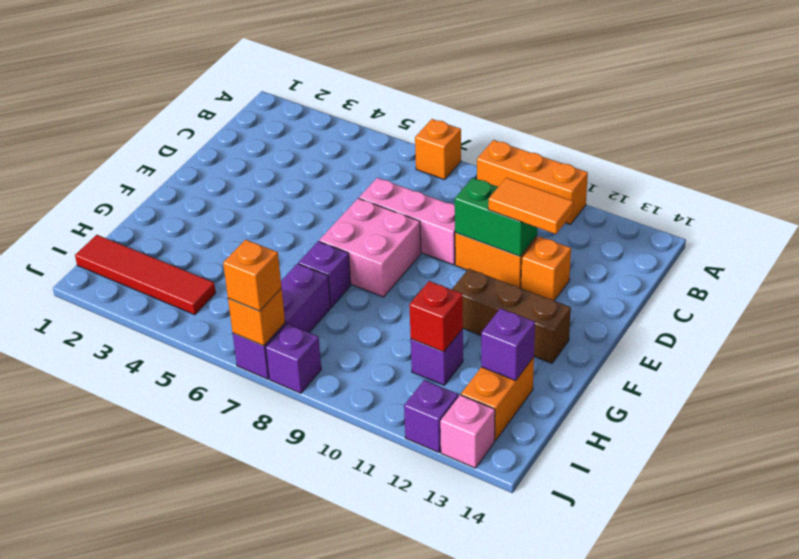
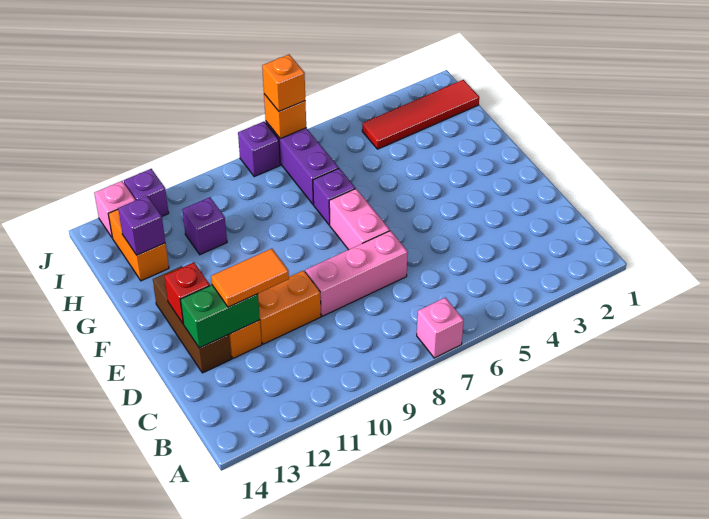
orange brick A7 level 1 -> pink brick A7 level 1
orange brick A9:A11 level 1 -> none
green brick D10:D11 level 2 -> green brick D12:D13 level 2
pink brick E7:F8 level 1 -> pink brick E7:F7 level 1
brown brick F11:F13 level 1 -> brown brick D13:F13 level 1
red brick H11 level 2 -> red brick E13 level 2

